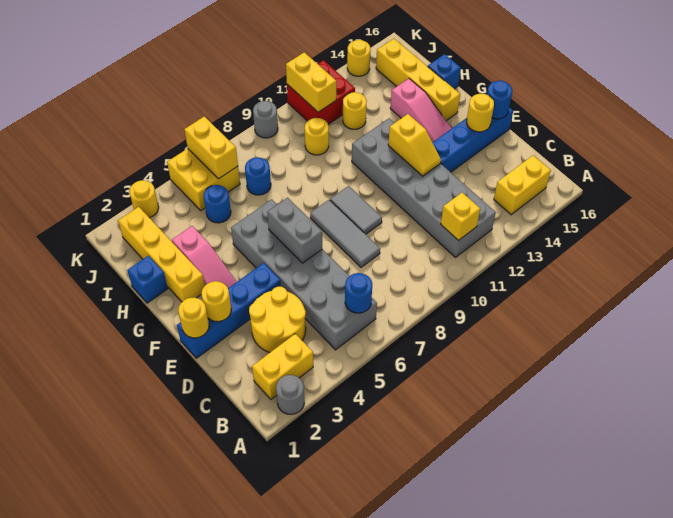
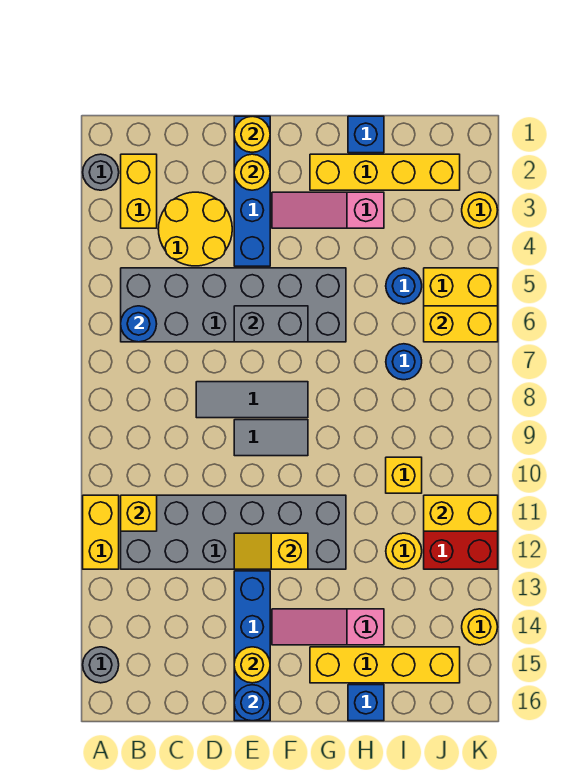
yellow brick B14:B15 level 1 -> yellow brick A11:A12 level 1
yellow round brick I10 level 1 -> yellow brick I10 level 1
grey round brick K9 level 1 -> grey round brick A15 level 1

